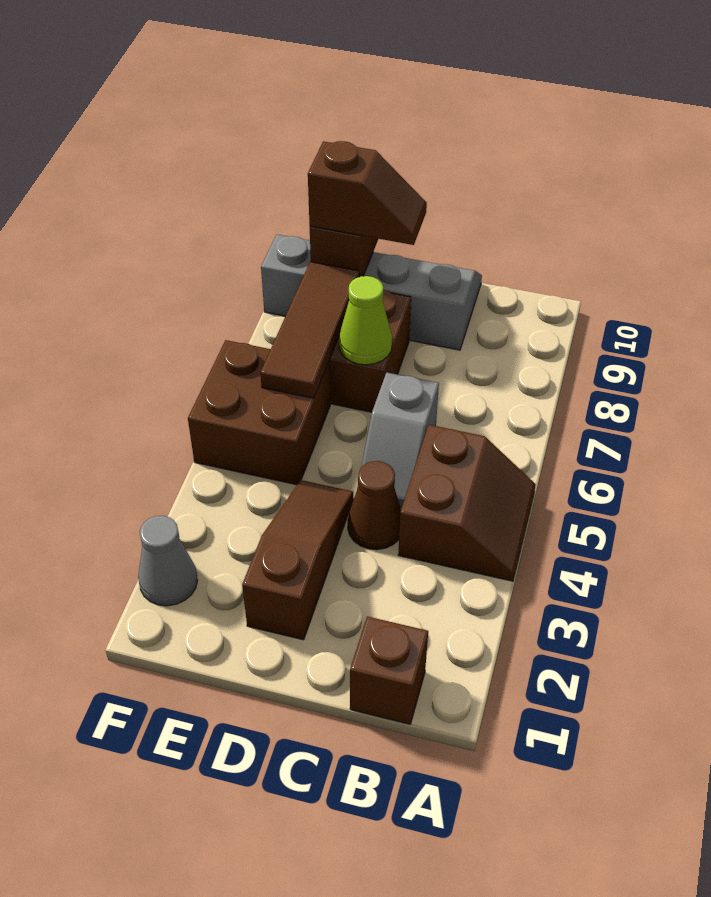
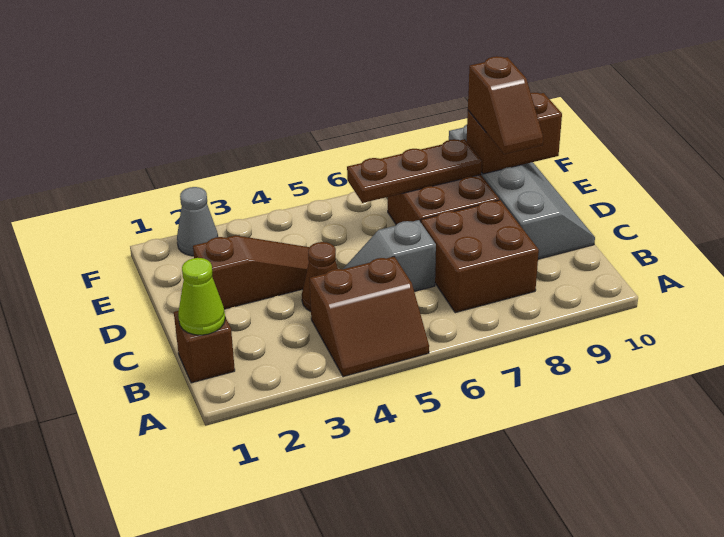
lime cone D7 level 2 -> lime cone B1 level 2
brown brick E5:F6 level 1 -> brown brick B7:C8 level 1
brown tile E6:E8 level 2 -> brown plate E6:E8 level 2

